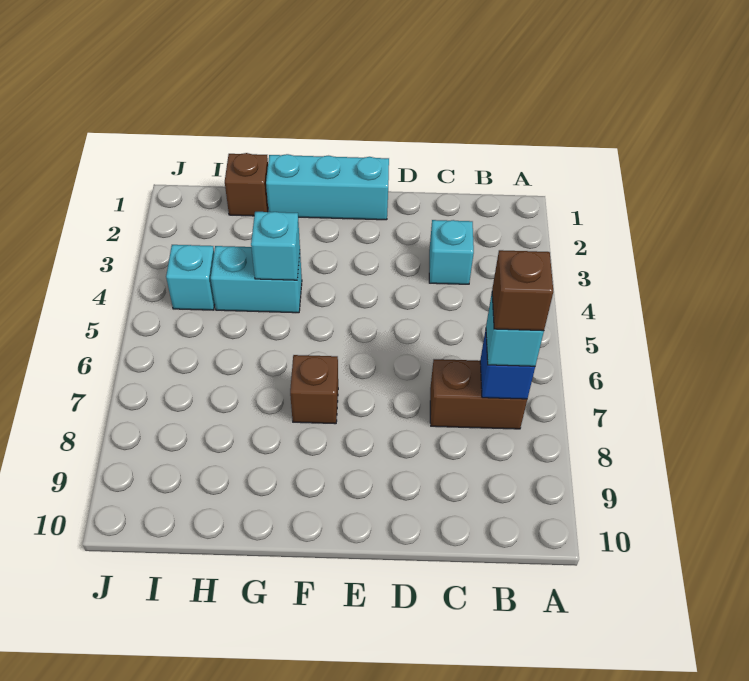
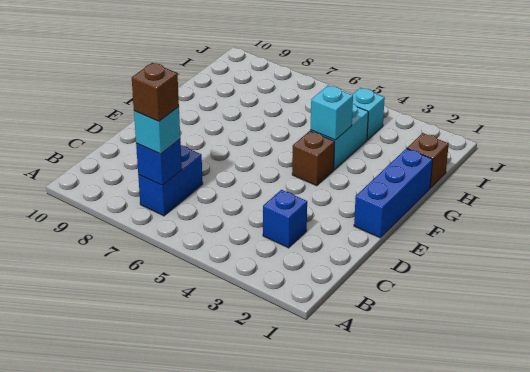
brown brick B7:C7 level 1 -> blue brick B7:C7 level 1
cyan brick C3 level 1 -> blue brick C3 level 1
cyan brick E1:G1 level 1 -> blue brick E1:G1 level 1
brown brick F7 level 1 -> brown brick F4 level 1

